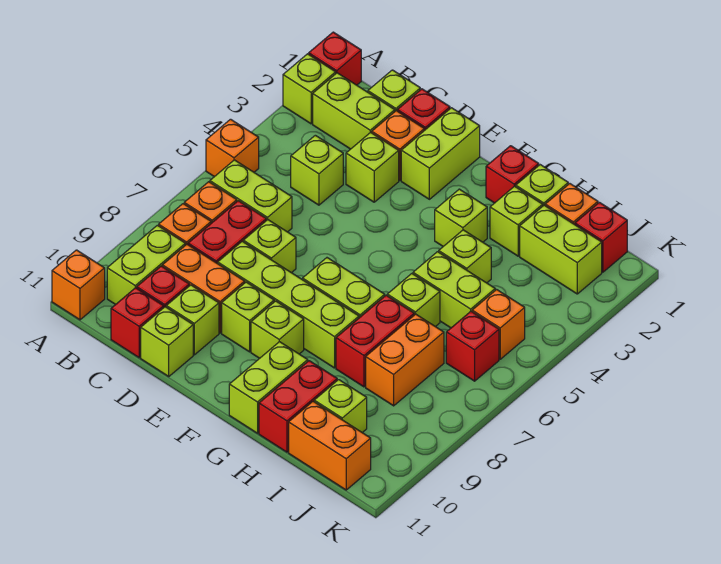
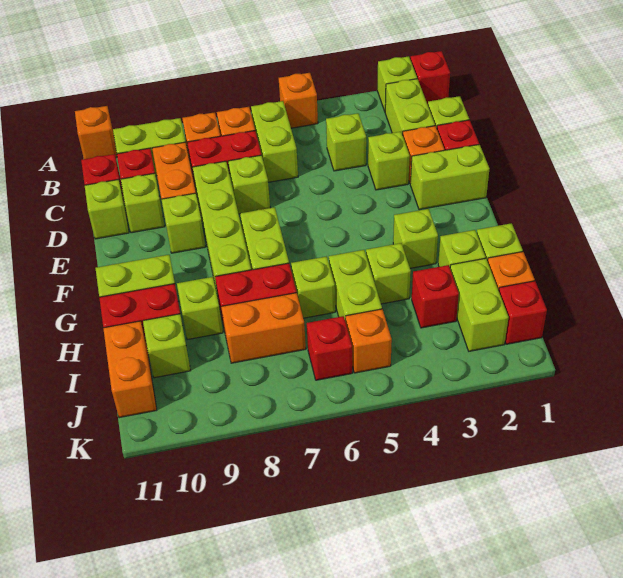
lime brick F9 level 1 -> lime brick H9 level 1
red brick G1 level 1 -> red brick I3 level 1

